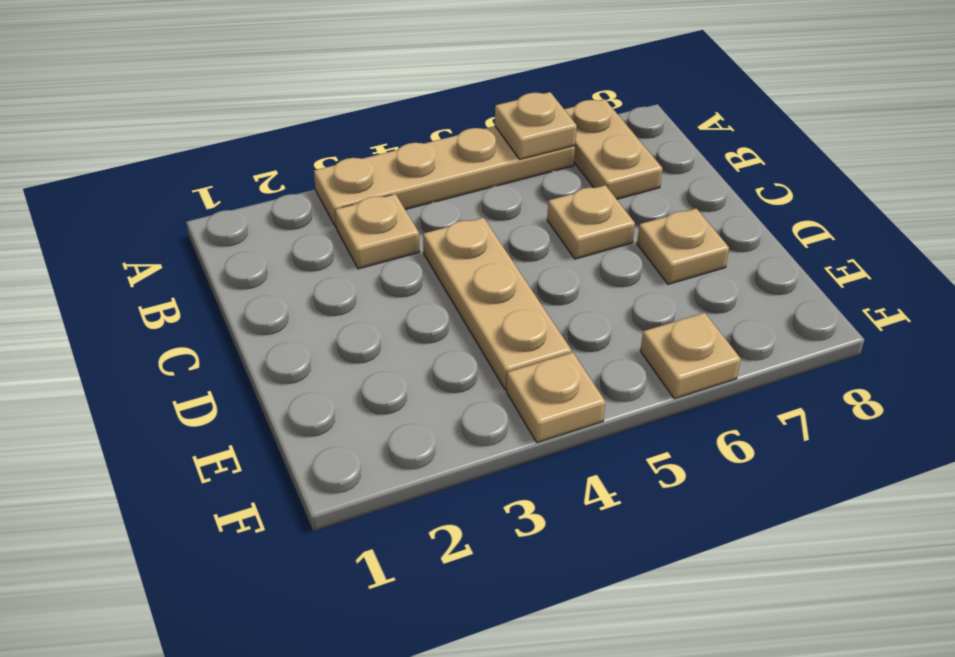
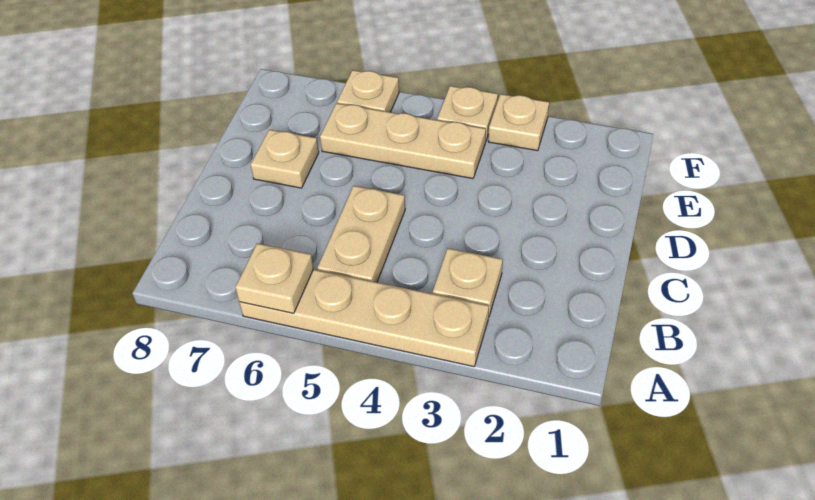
tan plate A7:B7 level 1 -> tan plate B5:C5 level 1
tan plate C4:E4 level 1 -> tan plate E4:E6 level 1
tan plate C6 level 1 -> tan plate F3 level 1

